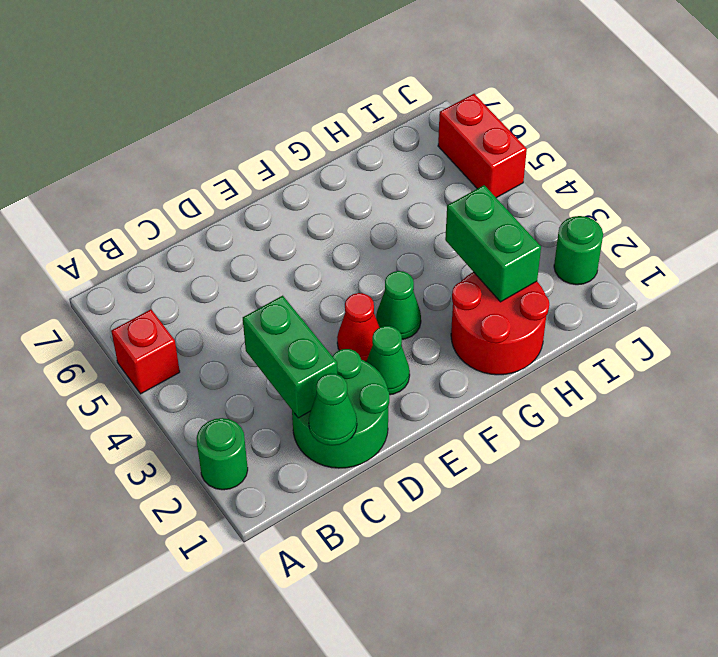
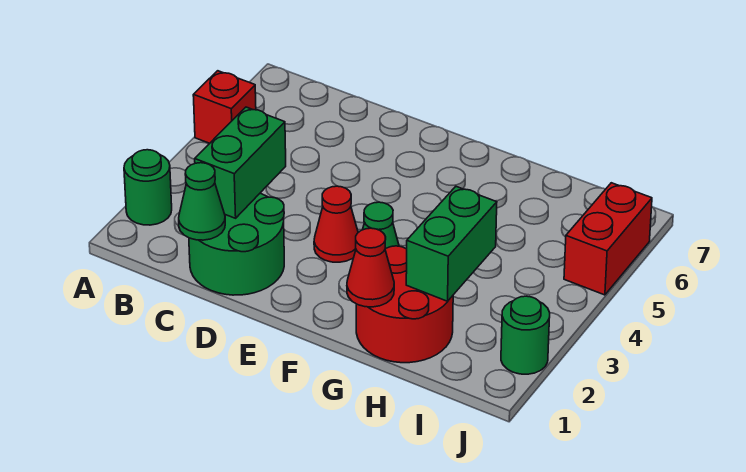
green cone E2 level 1 -> none
none -> red cone G1 level 2

